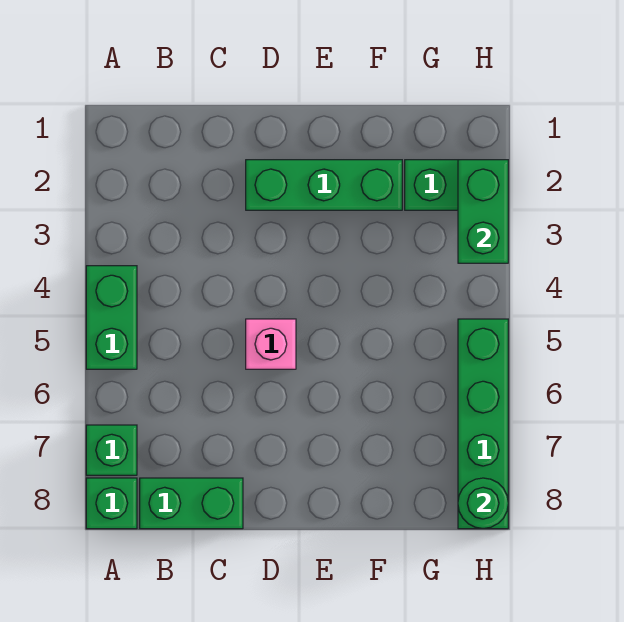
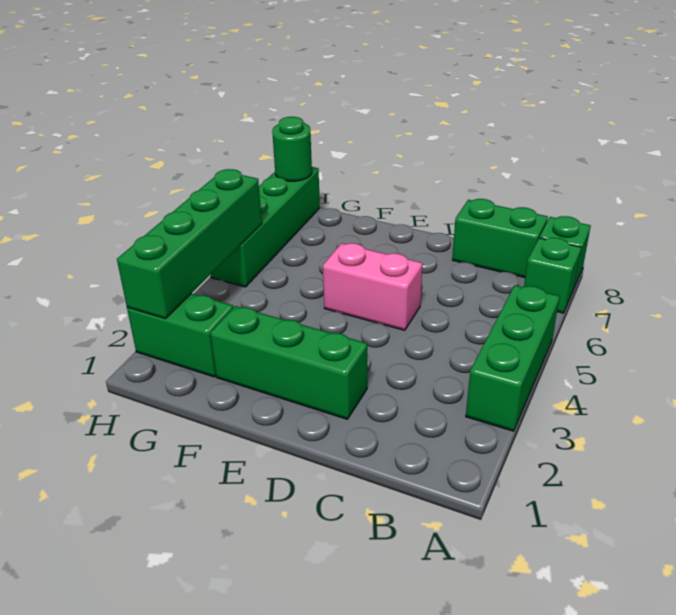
green brick A4:A5 level 1 -> green brick A3:A5 level 1
pink brick D5 level 1 -> pink brick D5:E5 level 1
green brick H2:H3 level 2 -> green brick H2:H5 level 2

